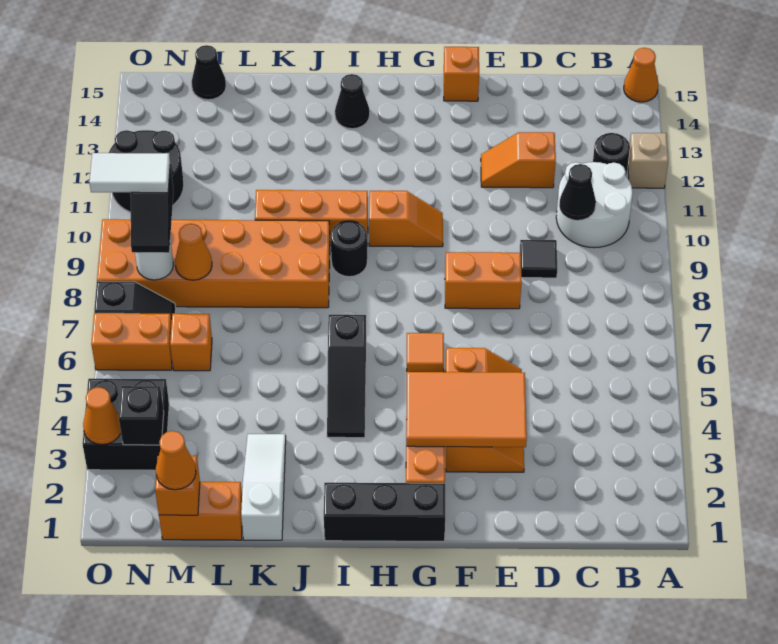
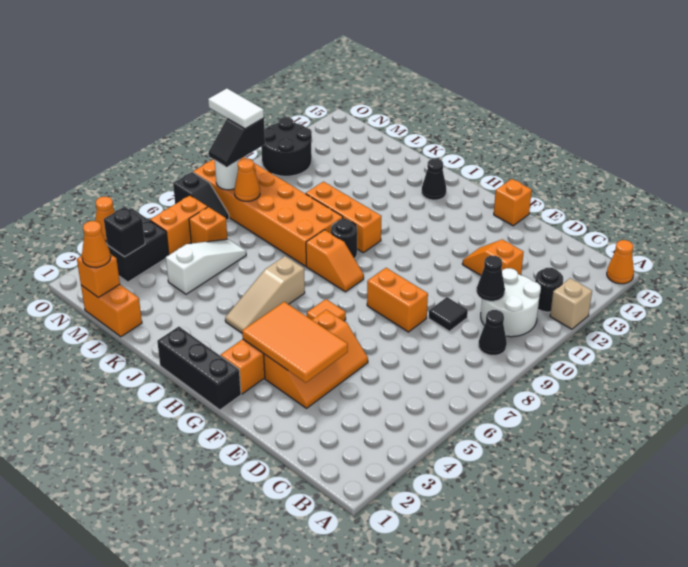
orange slope G10:H10 level 1 top H -> orange slope H8:I8 level 1 top I
black slope I4:I6 level 1 top 6 -> tan slope I4:I6 level 1 top 6
white slope K1:K3 level 1 top 1 -> white slope L4:L6 level 1 top 4
black cone M15 level 1 -> black cone B9 level 1
orange brick N6:O6 level 1 -> orange brick N5:N6 level 1

